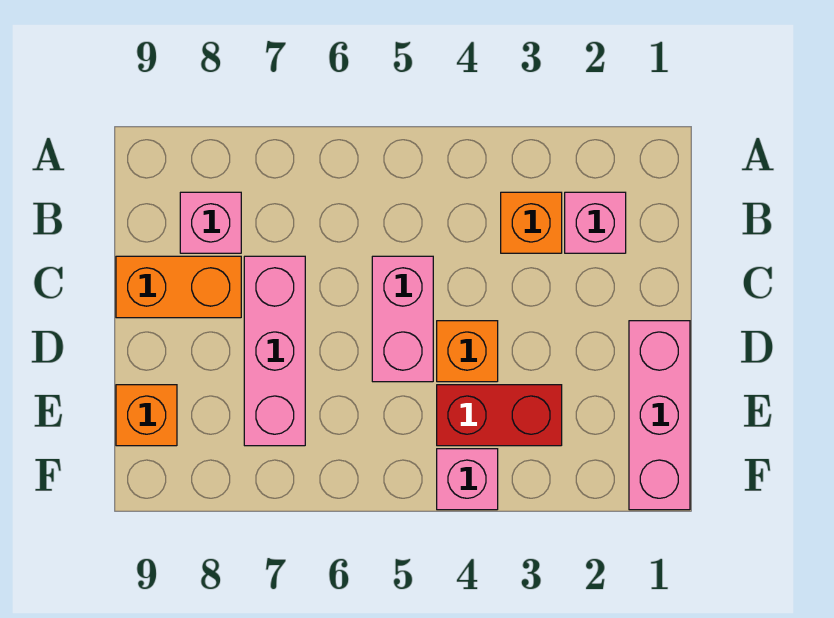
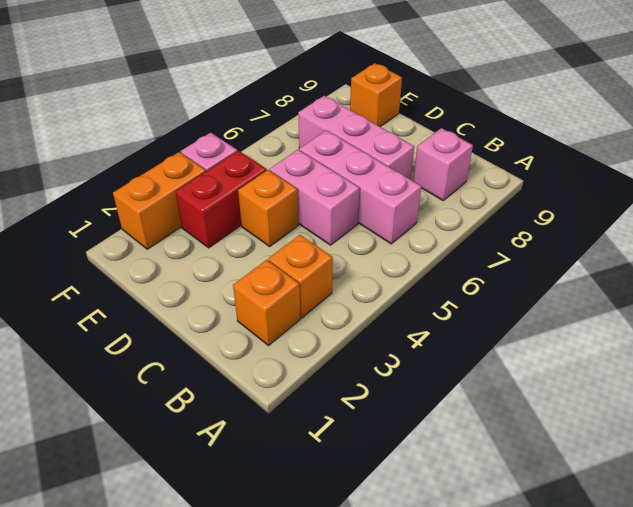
pink brick B2 level 1 -> orange brick B2 level 1
orange brick C8:C9 level 1 -> orange brick F2:F3 level 1
pink brick D1:F1 level 1 -> pink brick B6:D6 level 1

